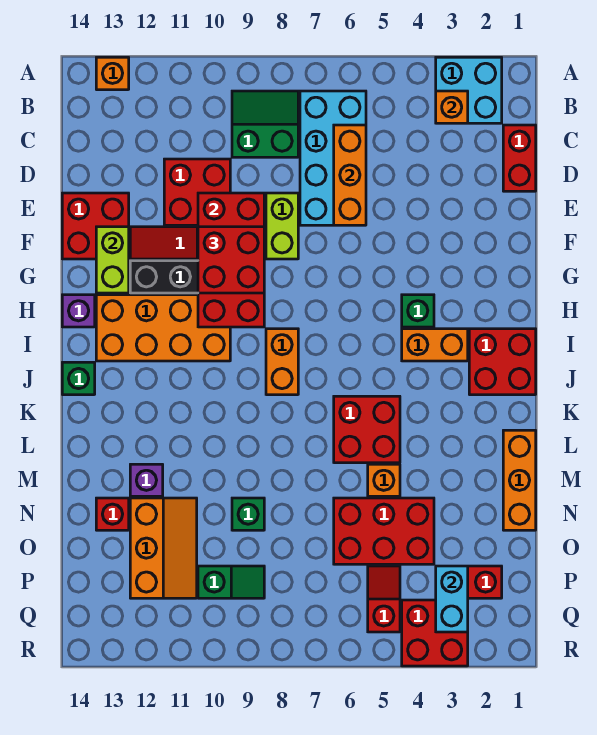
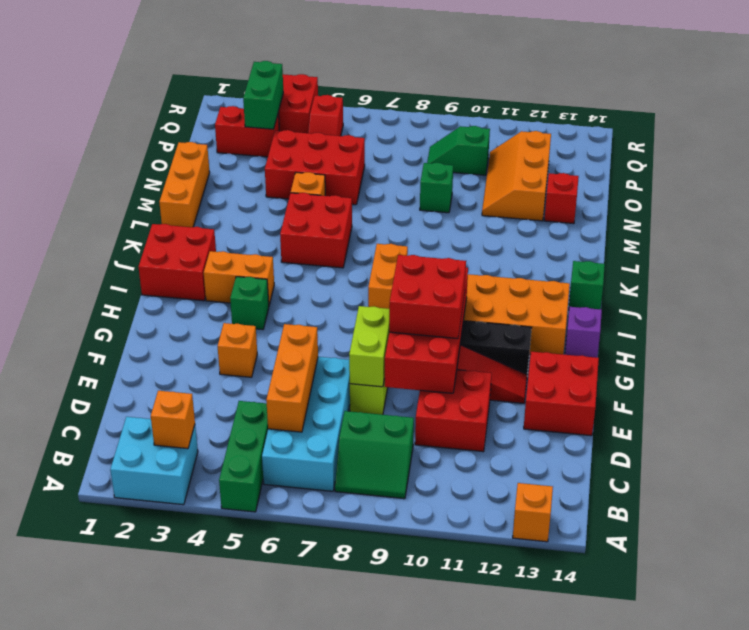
none -> green brick A5:C5 level 1
red brick C1:D1 level 1 -> none
none -> orange brick F4 level 1
lime brick F13:G13 level 2 -> lime brick E8:F8 level 2
purple brick M12 level 1 -> none
cyan brick P3:Q3 level 2 -> green brick P3:Q3 level 2

